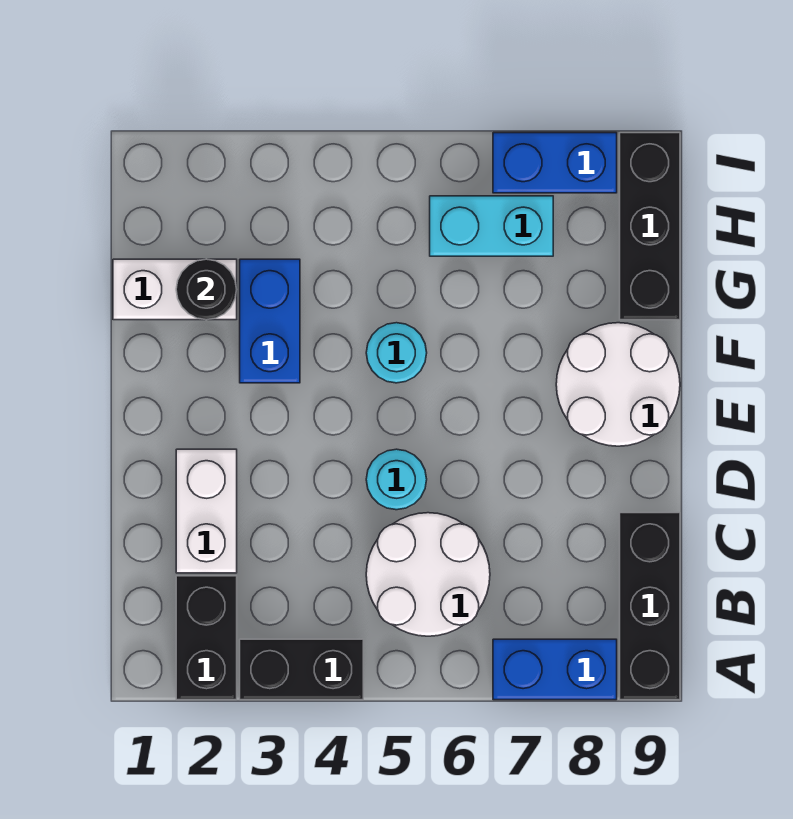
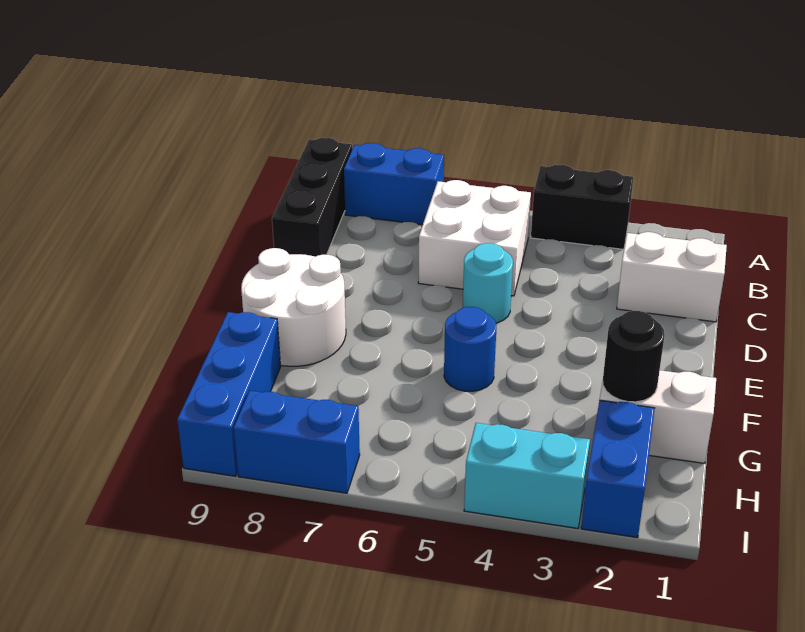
black brick A2:B2 level 1 -> none
white round brick B5:C6 level 1 -> white brick B5:C6 level 1
white brick C2:D2 level 1 -> white brick C1:C2 level 1
blue brick F3:G3 level 1 -> blue brick H2:I2 level 1
cyan round brick F5 level 1 -> blue round brick F5 level 1
black brick G9:I9 level 1 -> blue brick G9:I9 level 1
cyan brick H6:H7 level 1 -> cyan brick I3:I4 level 1

